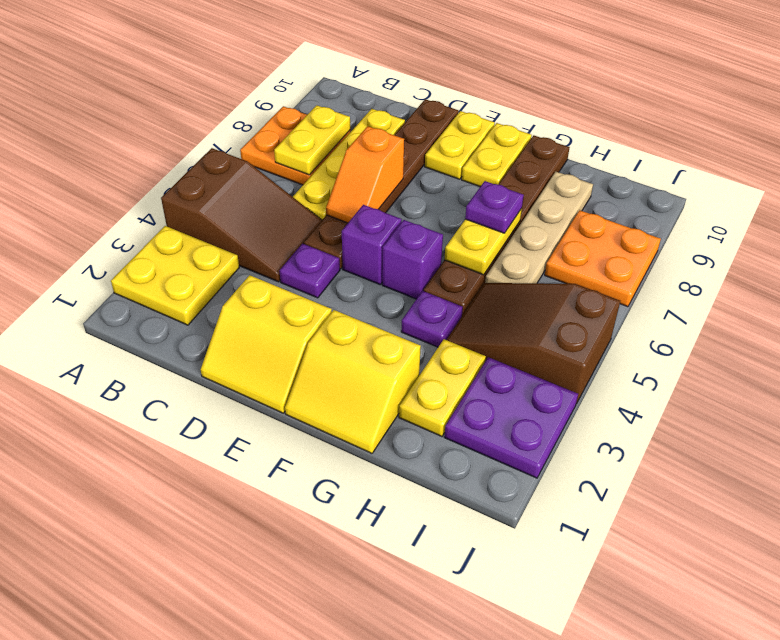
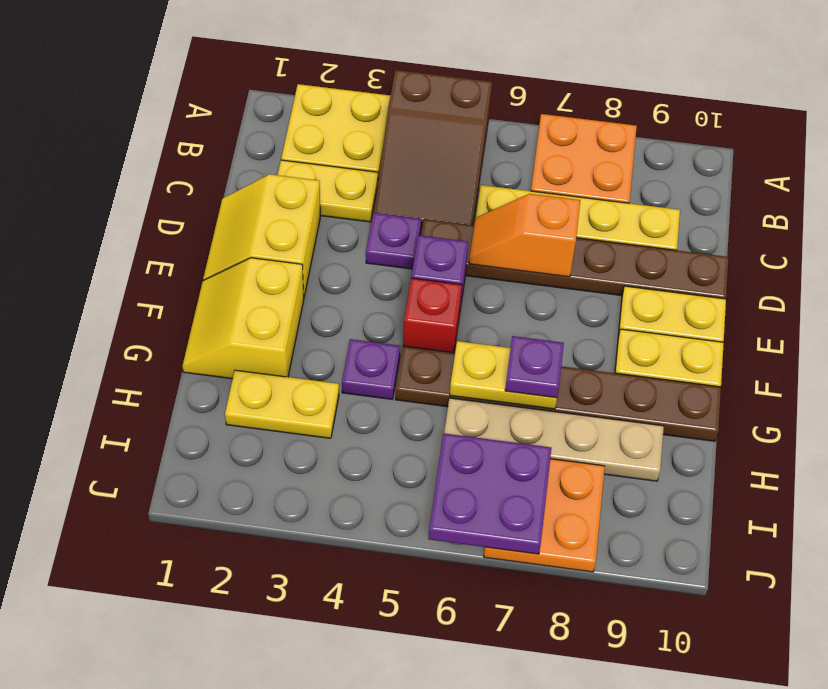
yellow plate B7:B8 level 2 -> yellow plate C2:C3 level 1
purple brick F5 level 1 -> red brick F5 level 1
brown slope H4:J5 level 1 top J -> none
purple plate I2:J3 level 1 -> purple plate I6:J7 level 2

